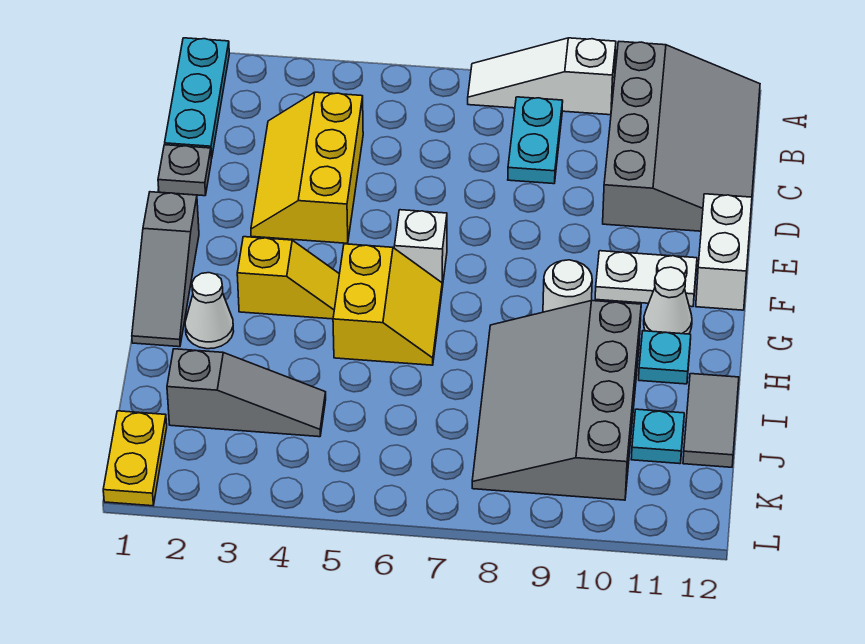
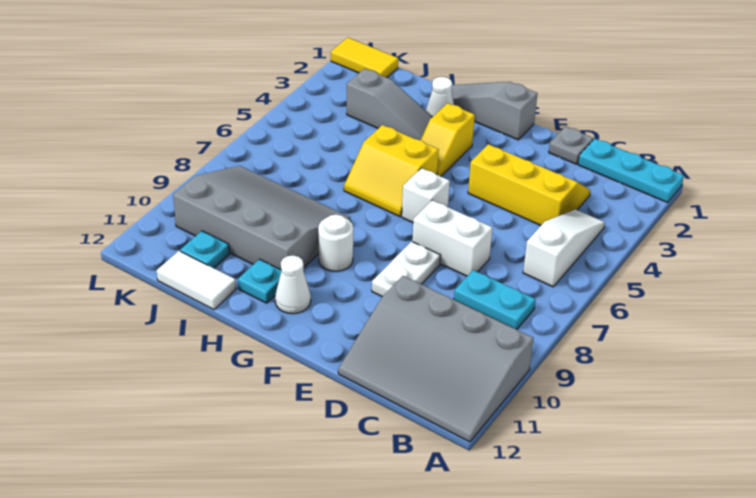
white slope A7:A9 level 1 top 9 -> white slope B4:B6 level 1 top 6
white brick E12:F12 level 1 -> white brick D7:E7 level 1
white plate F10:F11 level 1 -> white plate E8:E9 level 1
grey tile I12:J12 level 1 -> white tile I12:J12 level 1
grey slope J2:J4 level 1 top 2 -> grey slope H3:J3 level 1 top J
yellow plate K1:L1 level 1 -> yellow tile K1:L1 level 1

